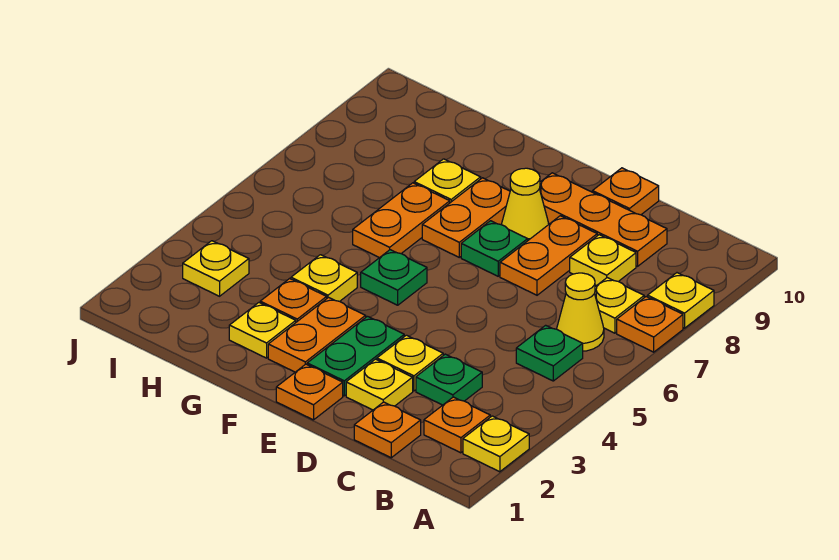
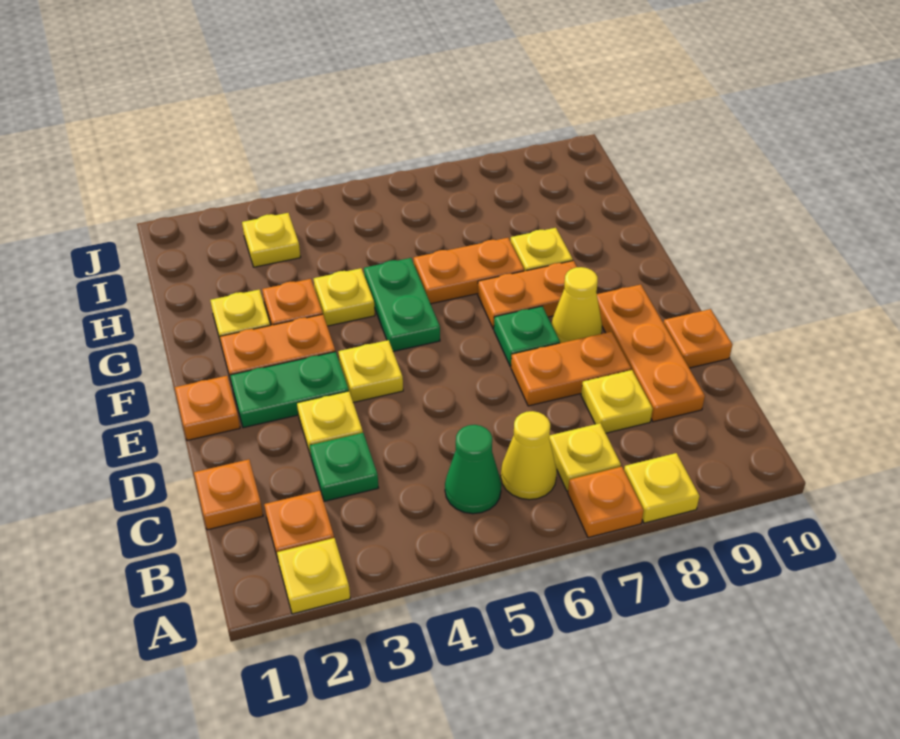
green plate B5 level 1 -> green cone B5 level 1
yellow plate D2 level 1 -> yellow plate E4 level 1
green plate F5 level 1 -> green plate F5:G5 level 1

